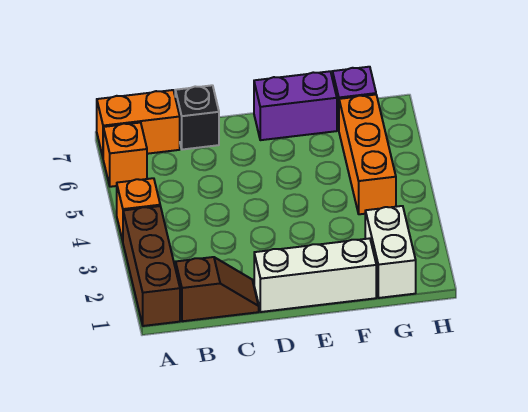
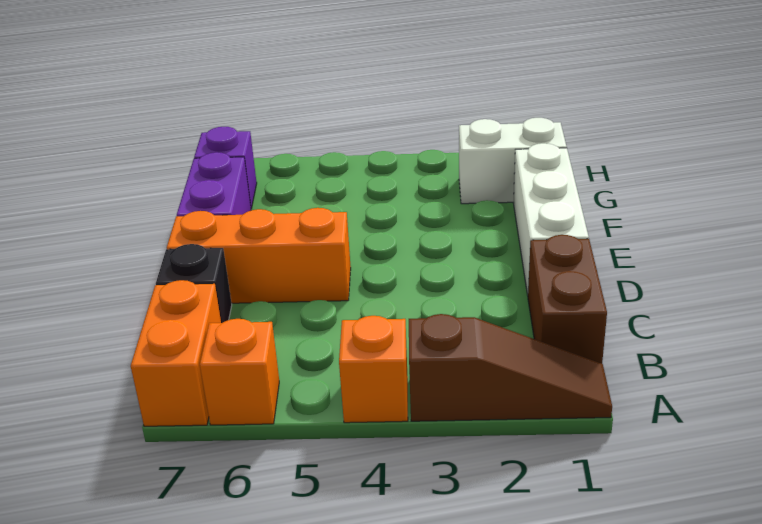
brown brick A1:A3 level 1 -> brown slope A1:A3 level 1 top 3
brown slope B1:C1 level 1 top B -> brown brick B1:C1 level 1
orange brick G4:G6 level 1 -> orange brick D5:D7 level 1

